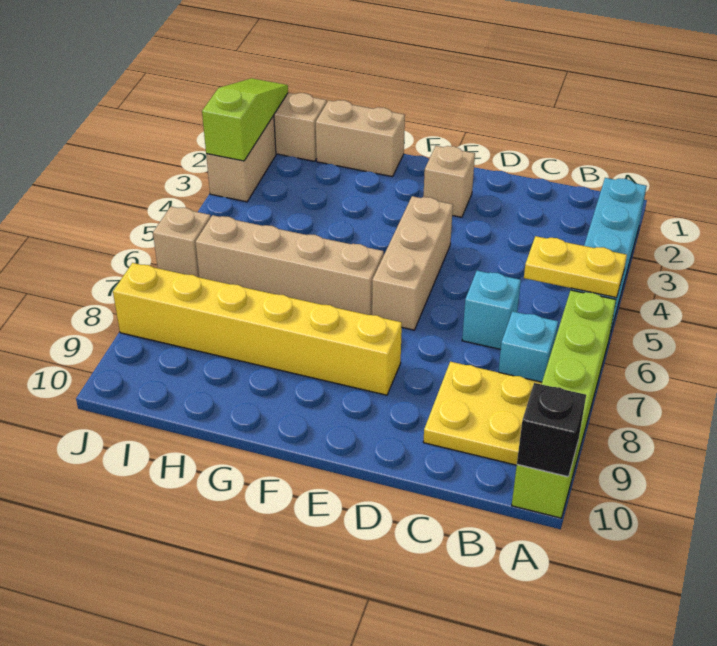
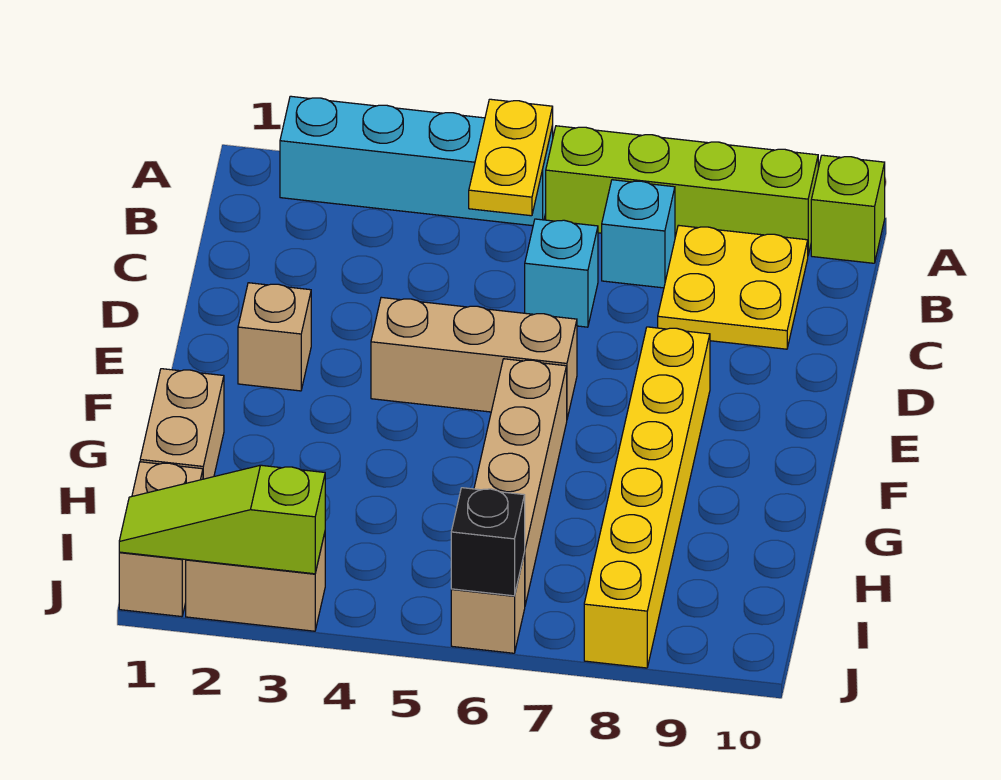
black brick A10 level 2 -> black brick J6 level 2

